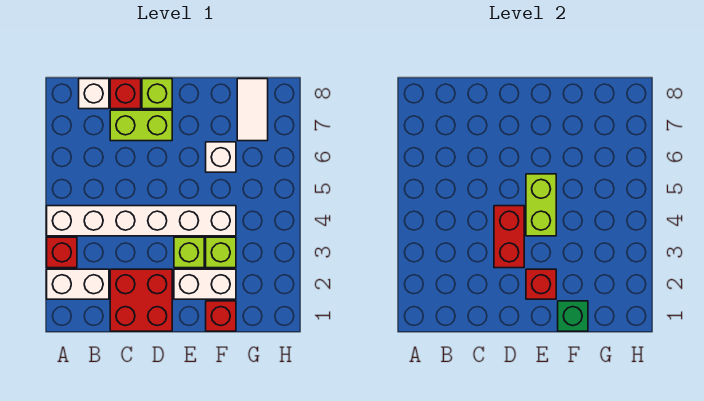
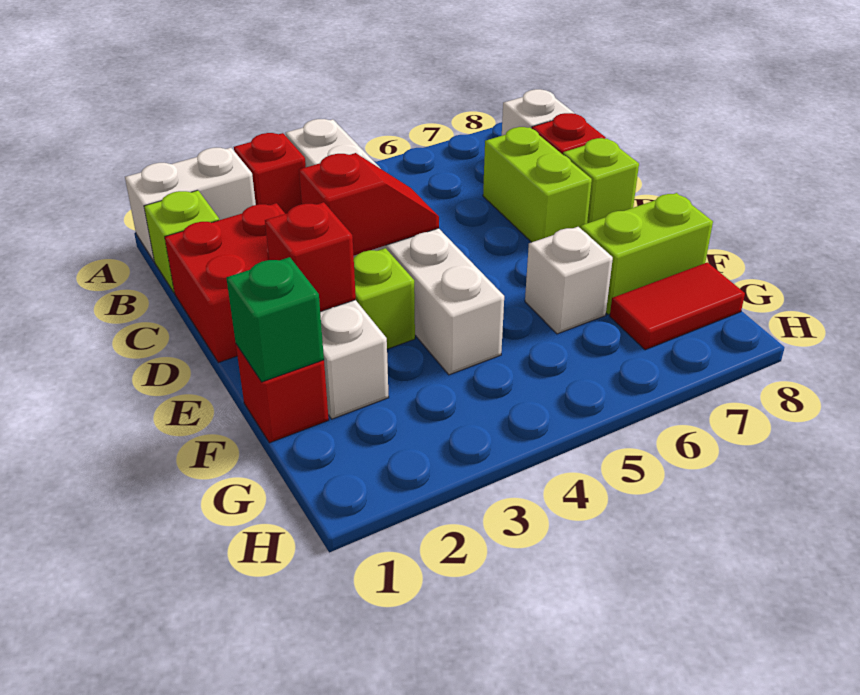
white brick A2:B2 level 1 -> white brick A1:A2 level 1
red brick D3:D4 level 2 -> red slope D3:D4 level 2 top 3
lime brick E4:E5 level 2 -> lime brick F7:F8 level 1
lime brick F3 level 1 -> lime brick B1 level 1
white tile G7:G8 level 1 -> red tile G7:G8 level 1

